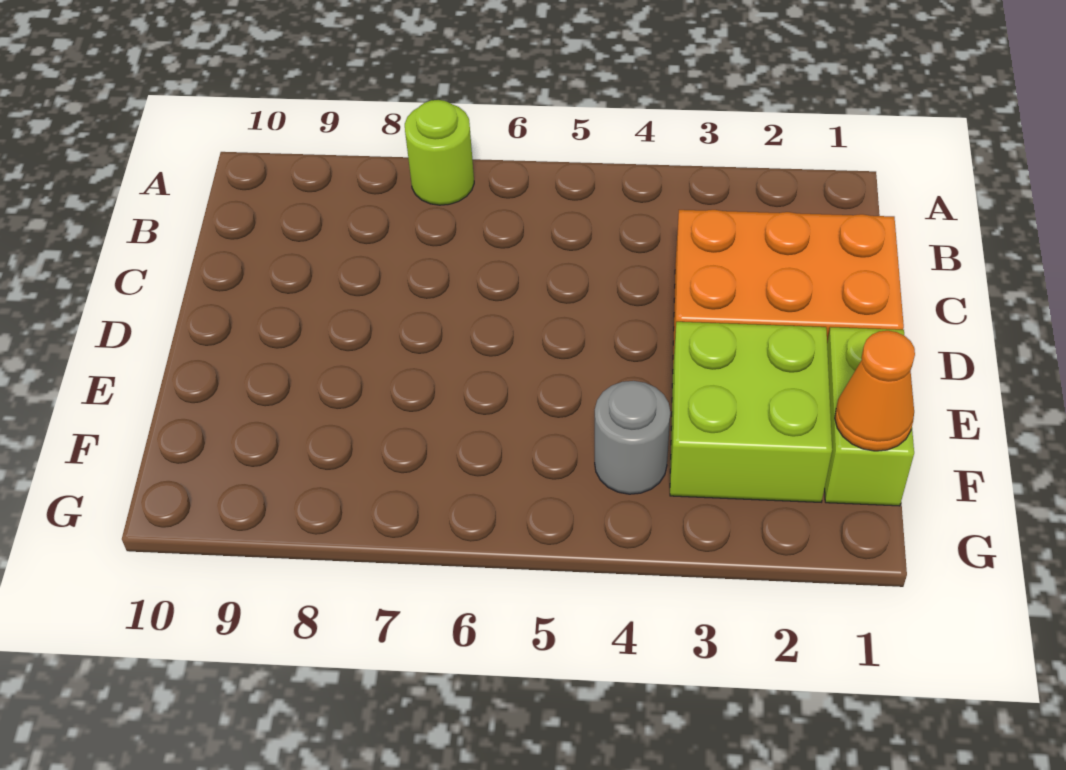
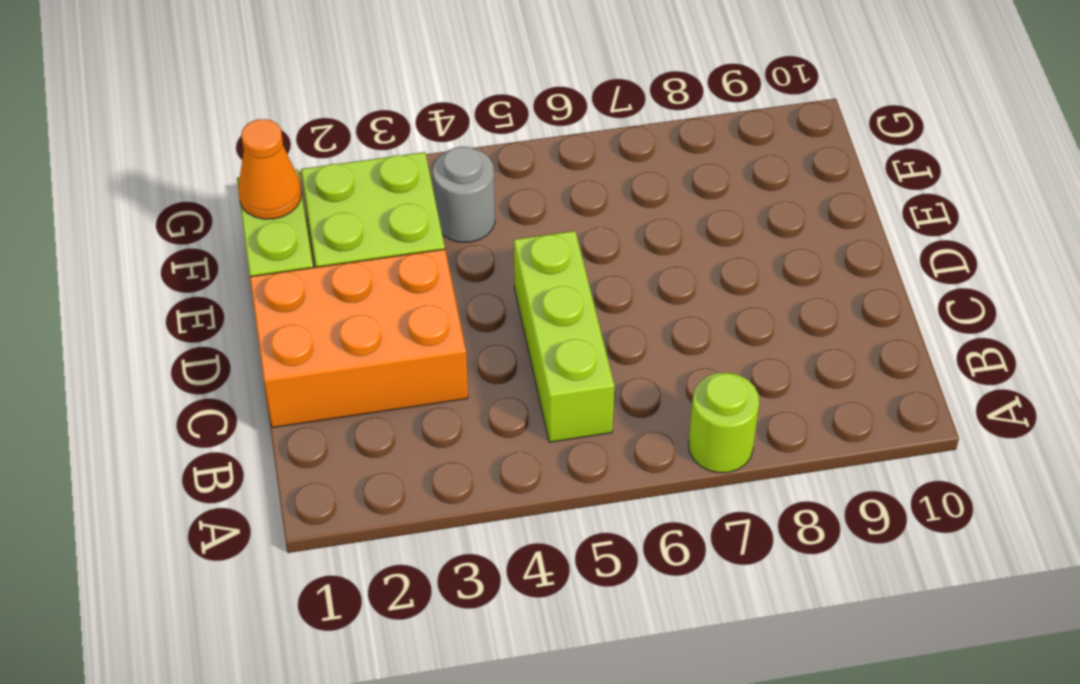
none -> lime brick B5:D5 level 1

